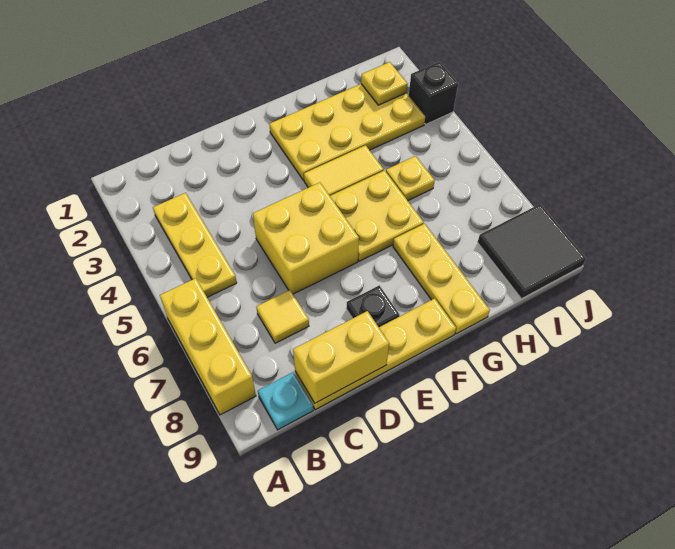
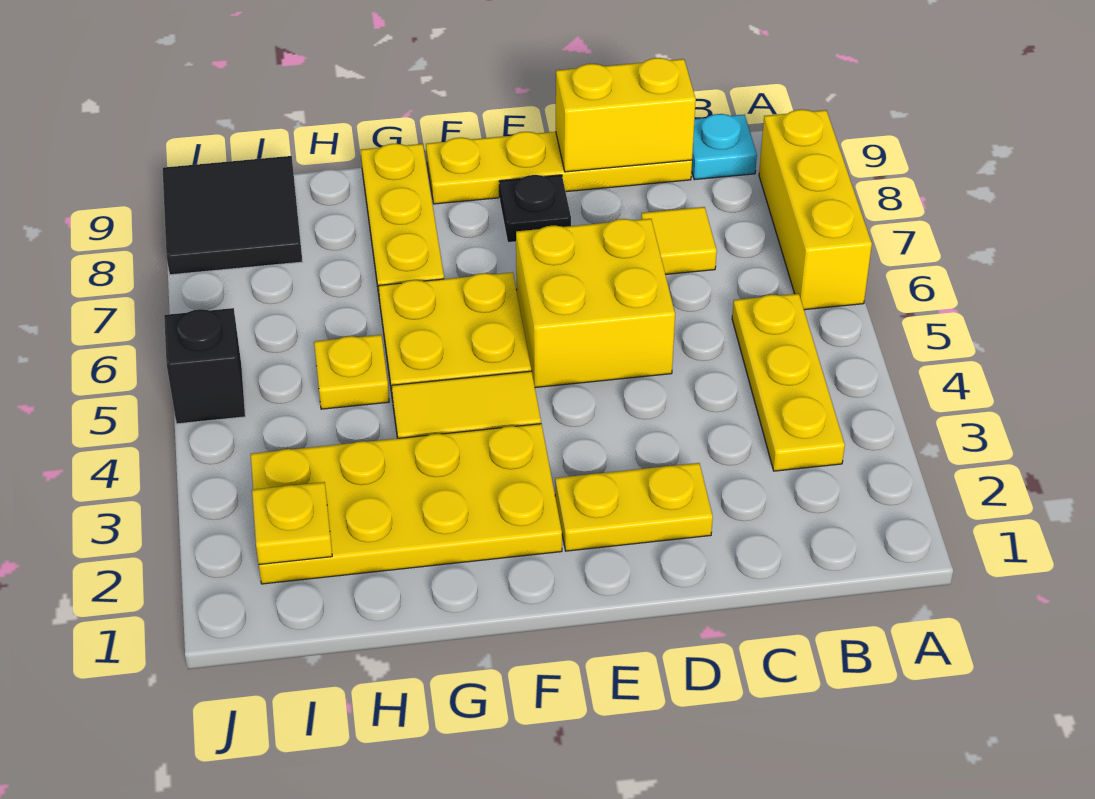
none -> yellow plate D2:E2 level 1
black brick J3 level 1 -> black brick J5 level 1

